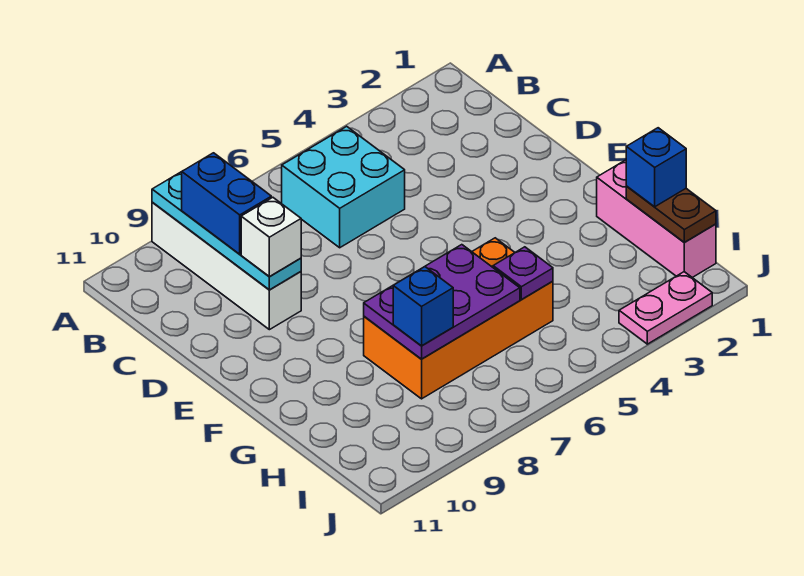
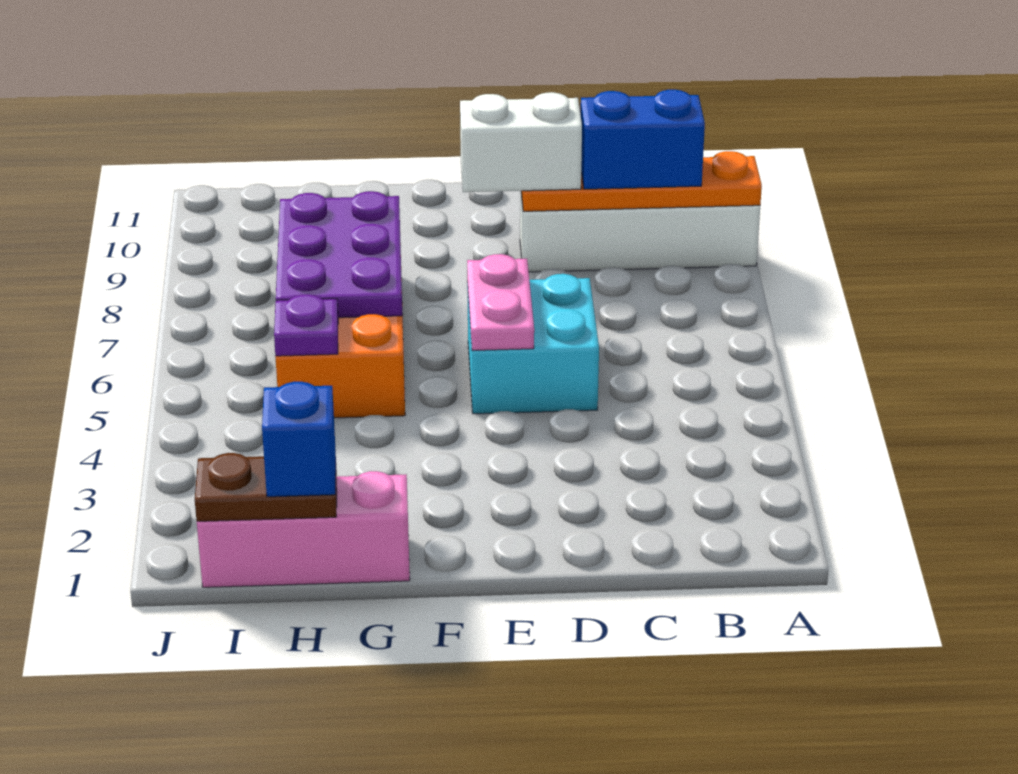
cyan plate A9:D9 level 2 -> orange plate A9:D9 level 2
cyan brick B5:C6 level 1 -> cyan brick D5:E6 level 1
white brick D9 level 3 -> white brick D9:E9 level 3
blue brick H8 level 3 -> none
pink plate J2:J3 level 1 -> pink plate E5:E6 level 2

